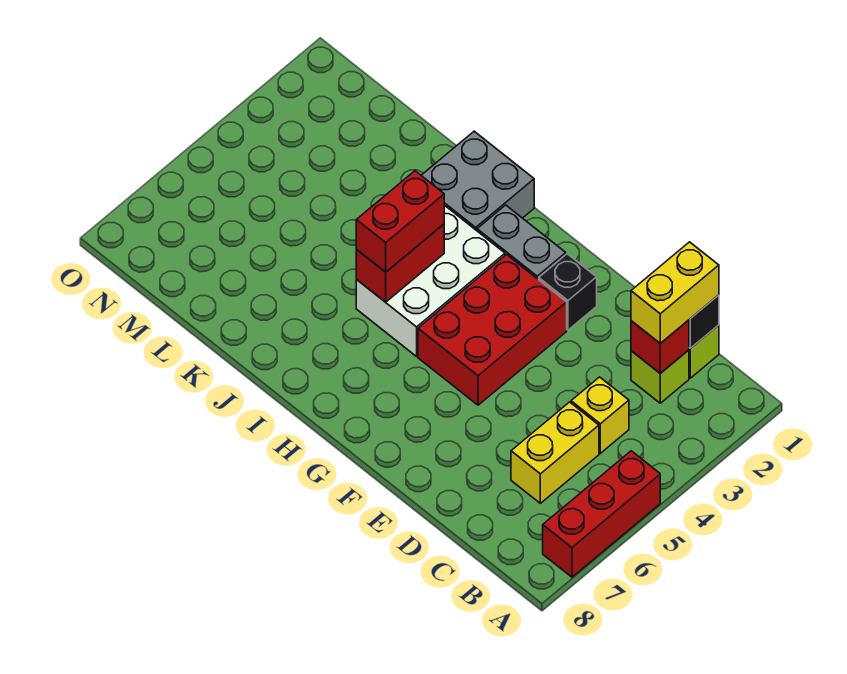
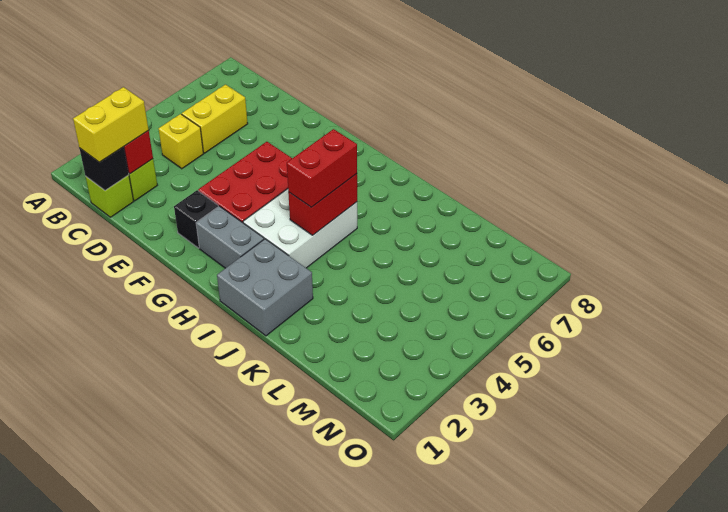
red brick A5:A7 level 1 -> none

